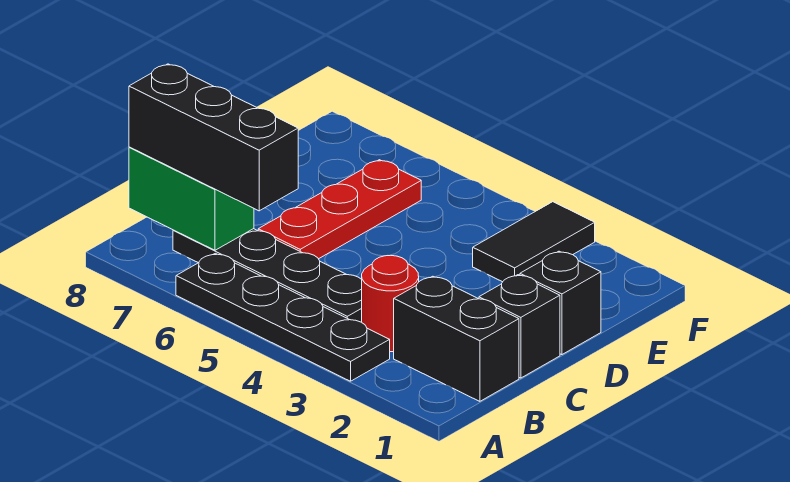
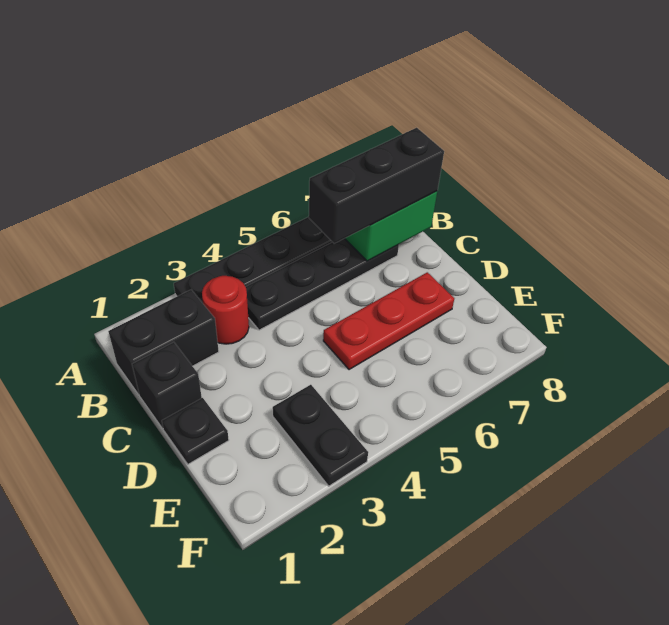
red plate C6:E6 level 1 -> red plate D5:D7 level 1
black brick D1 level 1 -> black plate D1 level 1
black tile E3:F3 level 1 -> black plate E3:F3 level 1

